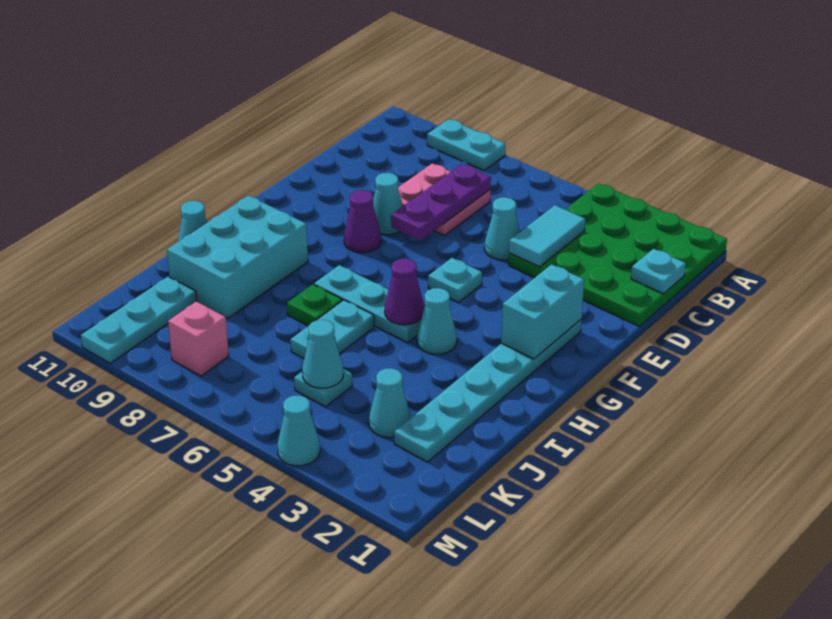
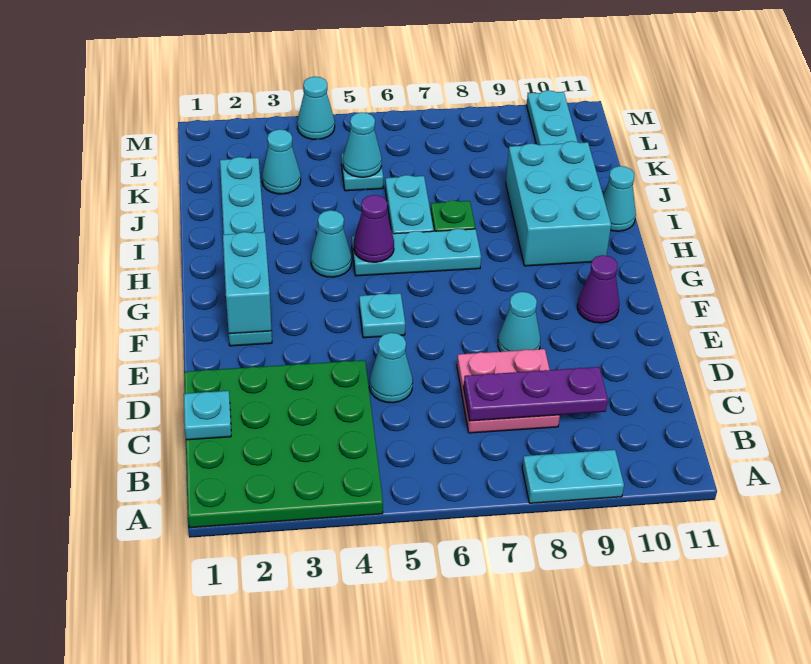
cyan tile C4:D4 level 2 -> none
purple plate C7:E7 level 2 -> purple plate C7:C9 level 2
purple cone F8 level 1 -> purple cone F10 level 1
pink brick L8 level 1 -> none

